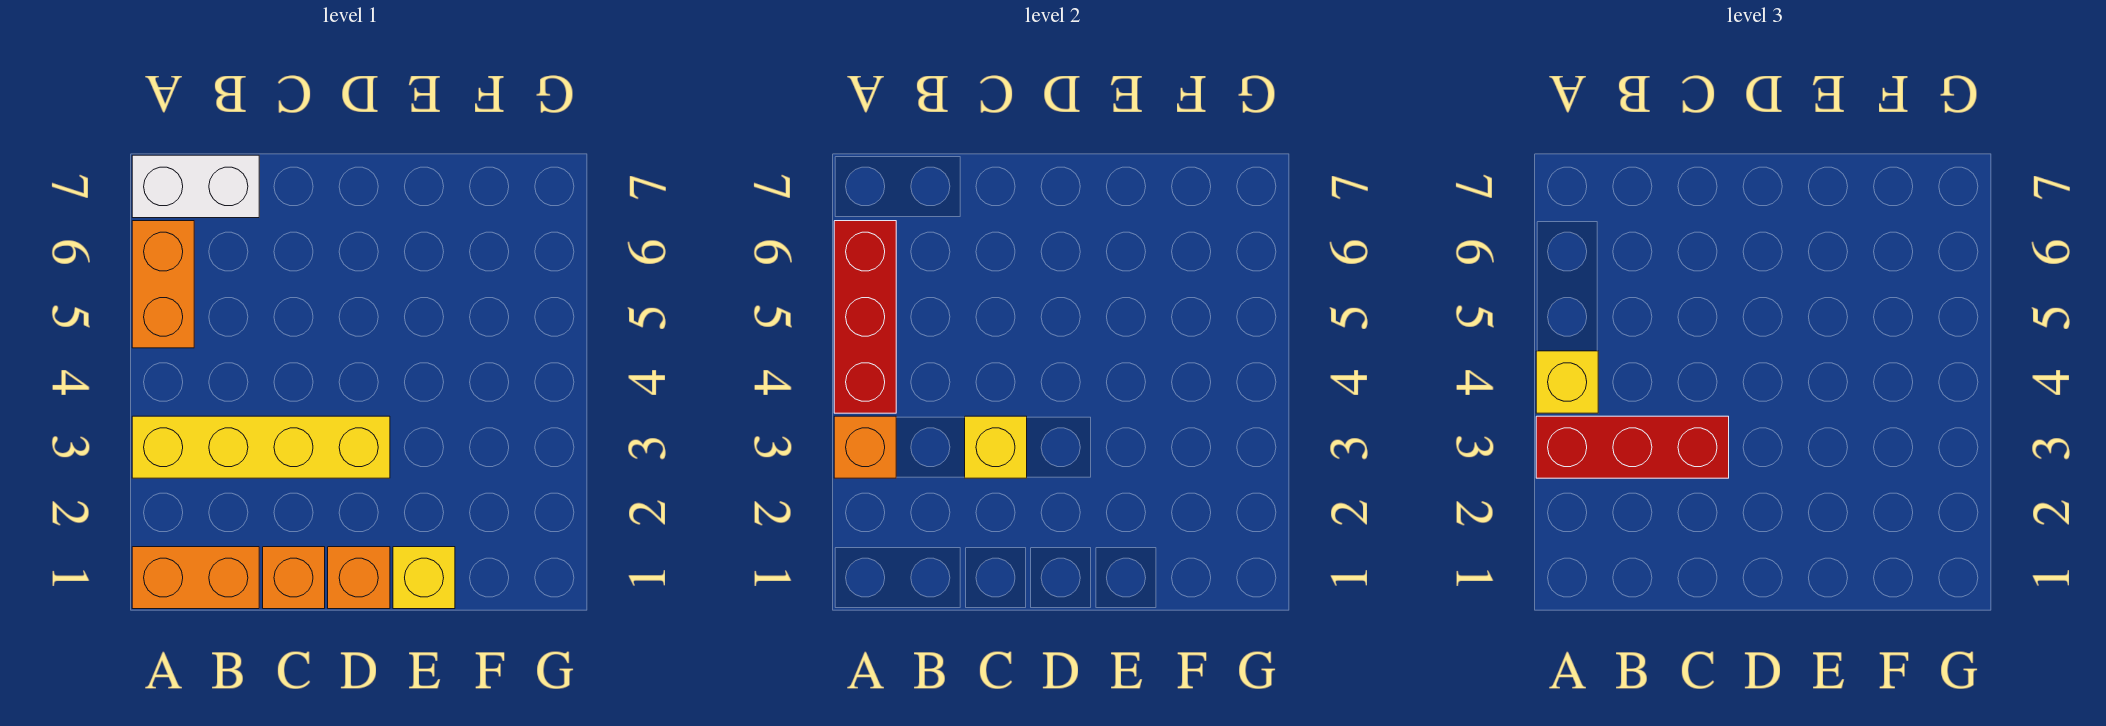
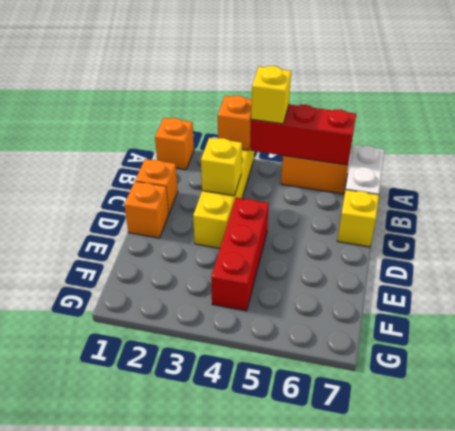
orange brick A1:B1 level 1 -> orange brick A1 level 1
red brick A3:C3 level 3 -> red brick D4:F4 level 1
yellow brick E1 level 1 -> yellow brick C7 level 1

